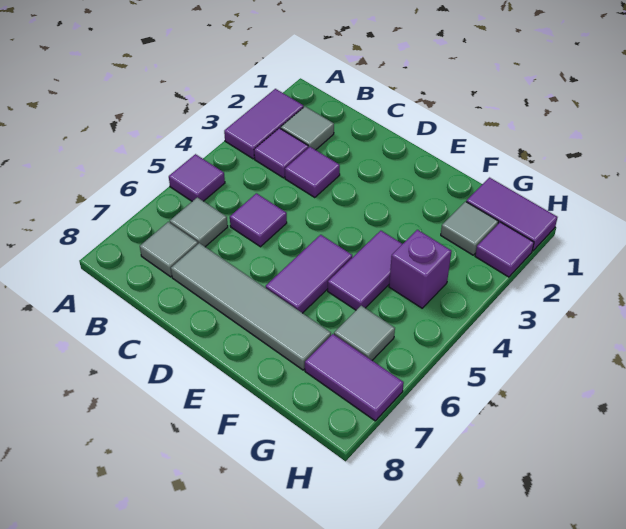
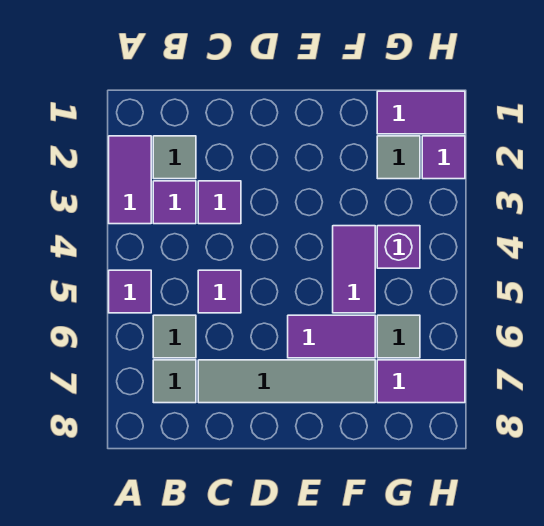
purple tile E5:E6 level 1 -> purple tile E6:F6 level 1

